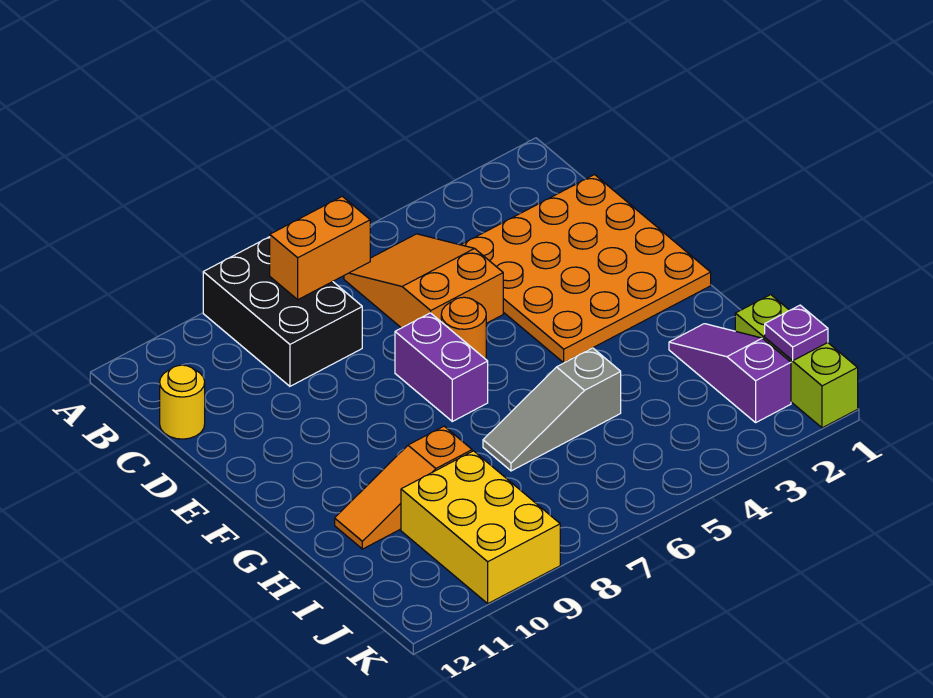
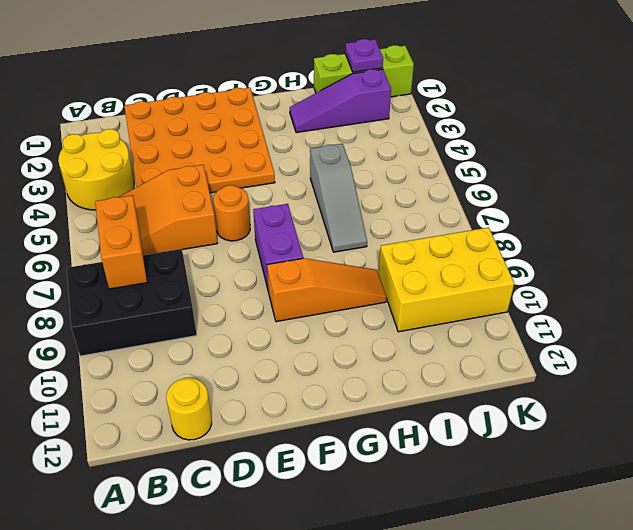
none -> yellow round brick A3:B4 level 1
purple brick E7:F7 level 1 -> purple brick F7:F8 level 1
orange slope H9:H11 level 1 top 9 -> orange slope F9:H9 level 1 top F

